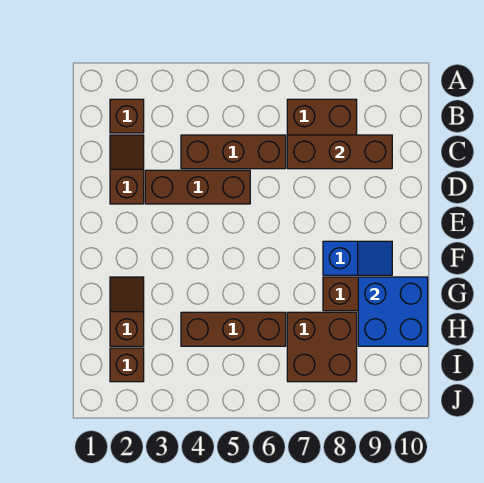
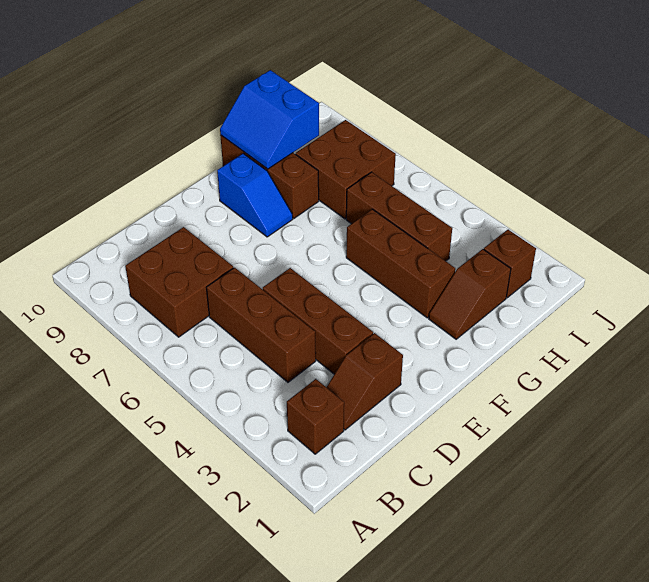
brown brick C7:C9 level 2 -> brown brick G3:G5 level 1
blue slope F8:F9 level 1 top 8 -> blue slope F8:F9 level 1 top 9
blue brick G9:H10 level 2 -> blue slope G9:H10 level 2 top H

